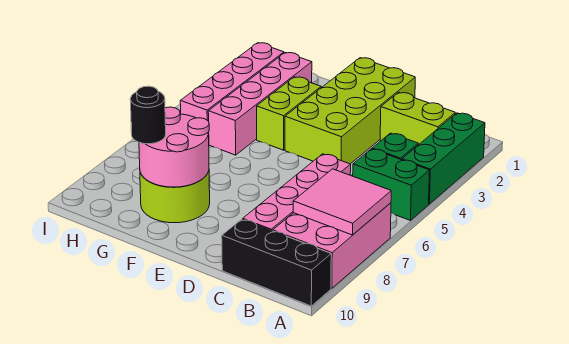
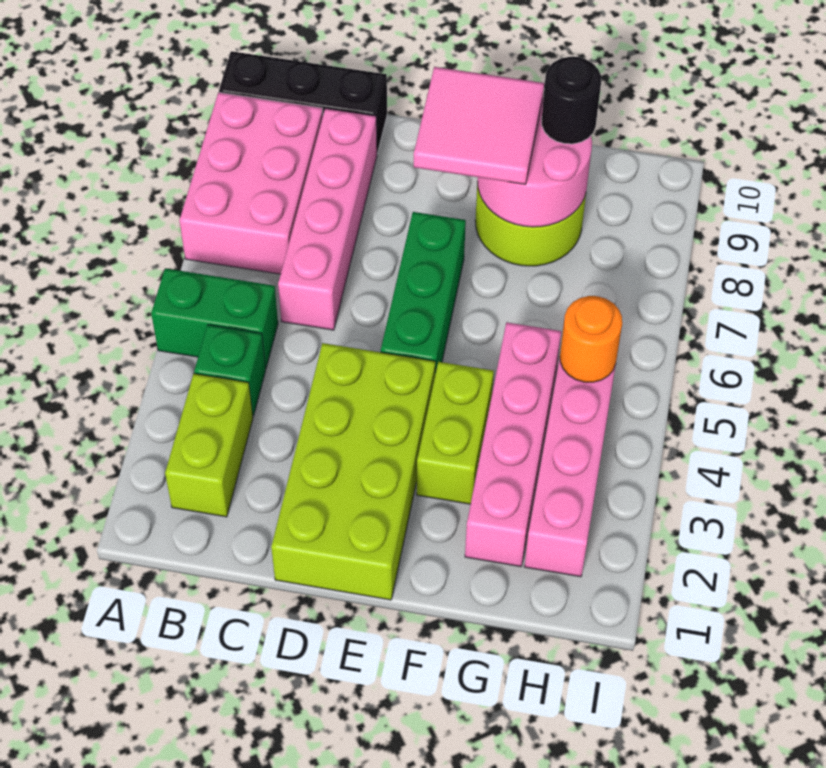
green brick A2:A4 level 1 -> green brick E5:E7 level 1
pink tile A7:B8 level 2 -> pink tile E8:F9 level 3
lime brick B2:C2 level 1 -> lime brick B2:B3 level 1
none -> orange round brick H5 level 2

